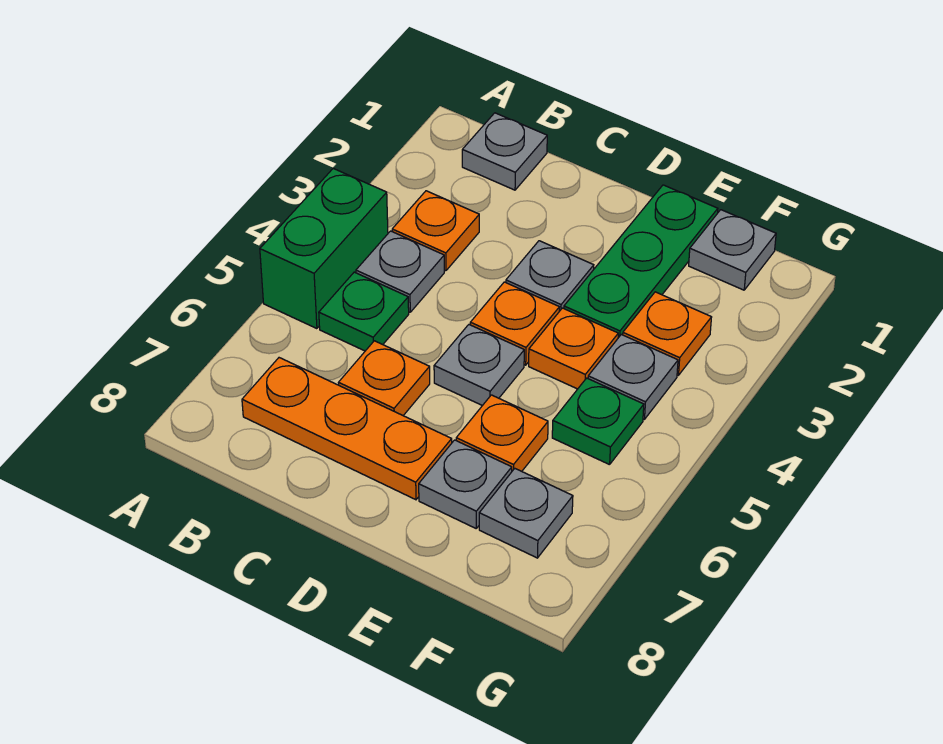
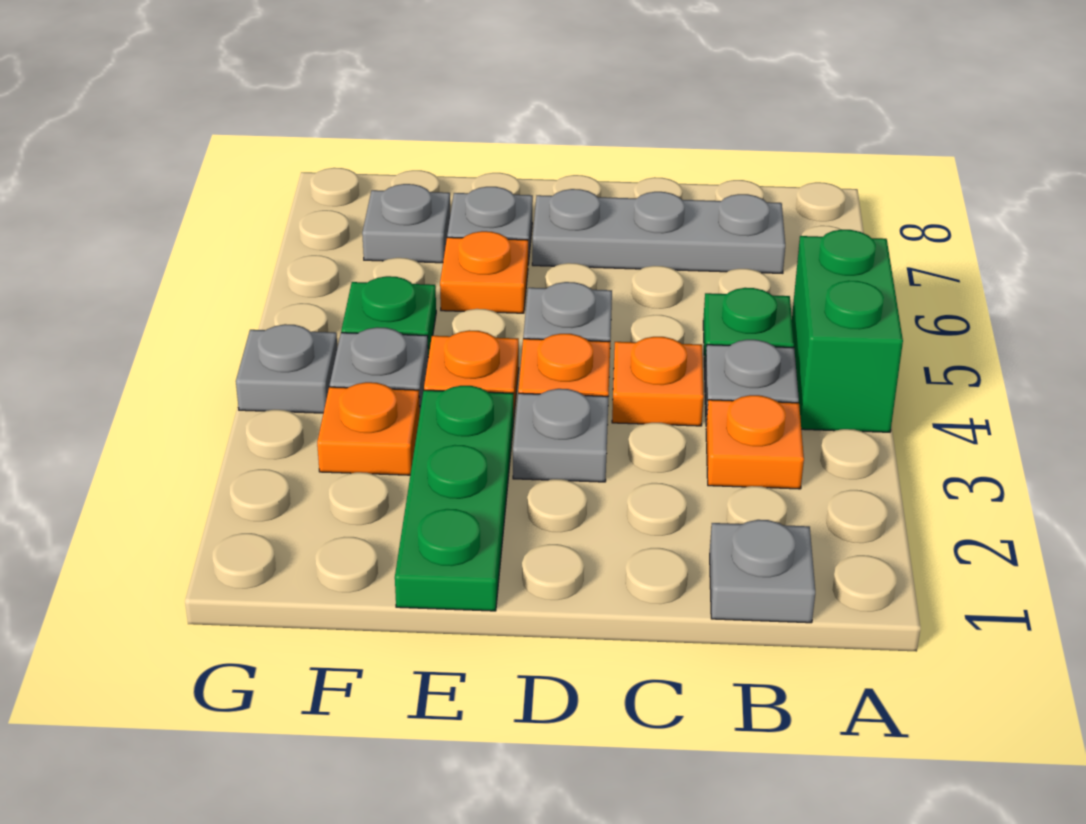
orange plate B7:D7 level 1 -> grey plate B7:D7 level 1
orange plate C6 level 1 -> orange plate C4 level 1
grey plate F1 level 1 -> grey plate G4 level 1

